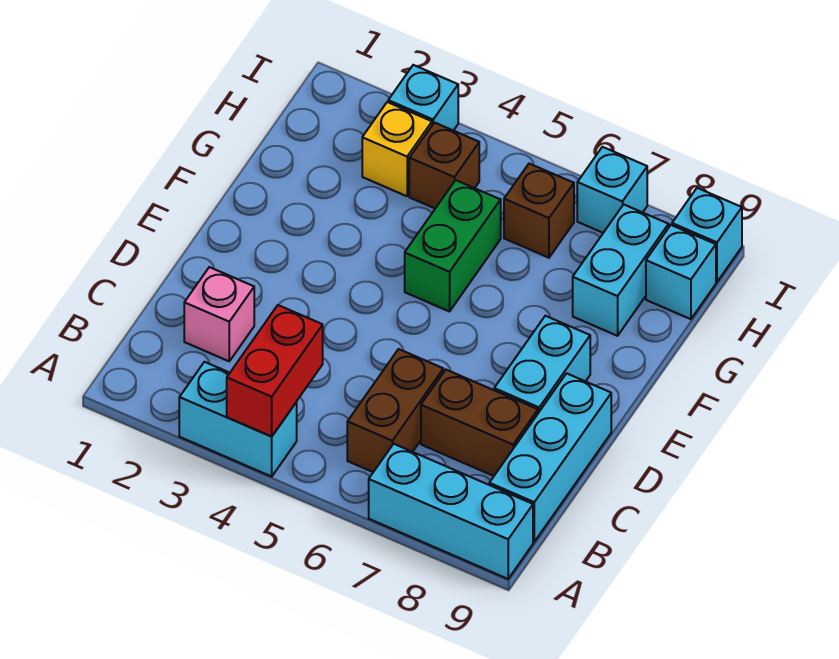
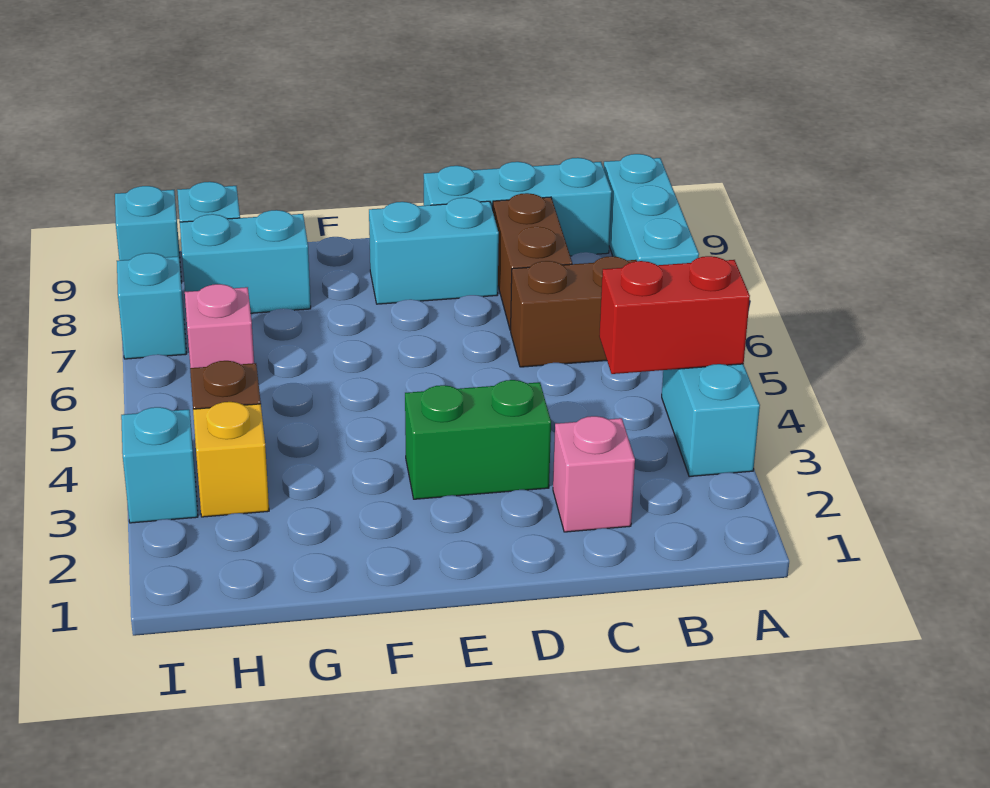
green brick F5:G5 level 1 -> green brick D3:E3 level 1
brown brick H6 level 1 -> pink brick H6 level 1

